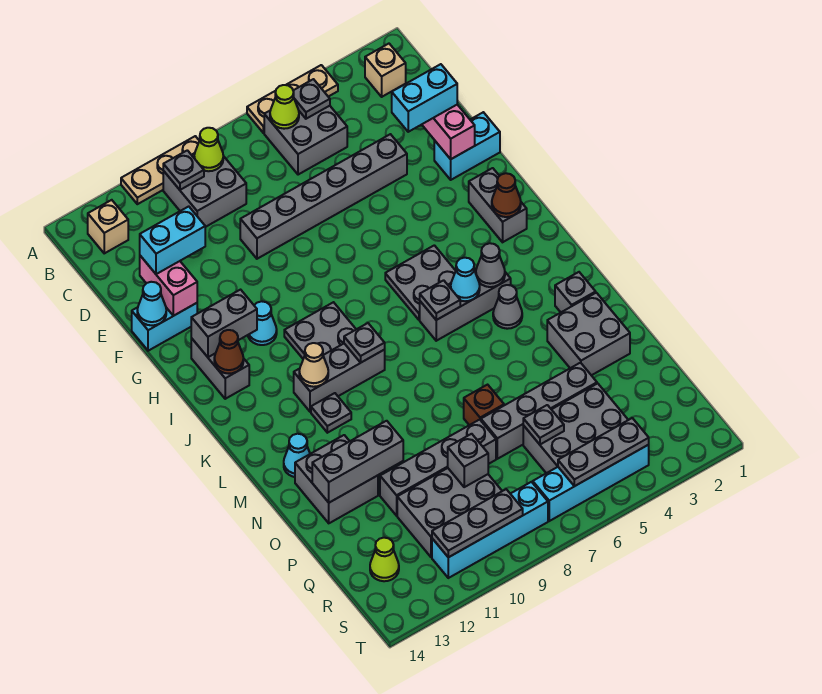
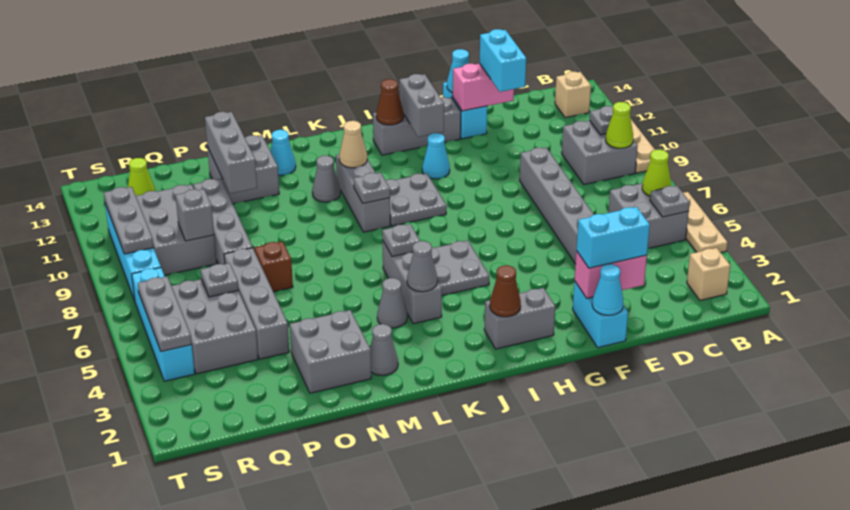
cyan brick E2:E3 level 3 -> cyan brick E2:F2 level 3
grey brick H13:I13 level 1 -> grey brick G13:I13 level 1
cyan cone K5 level 2 -> cyan cone F1 level 2
grey plate L11 level 1 -> grey cone L11 level 1
grey brick M2 level 1 -> grey cone M2 level 1

